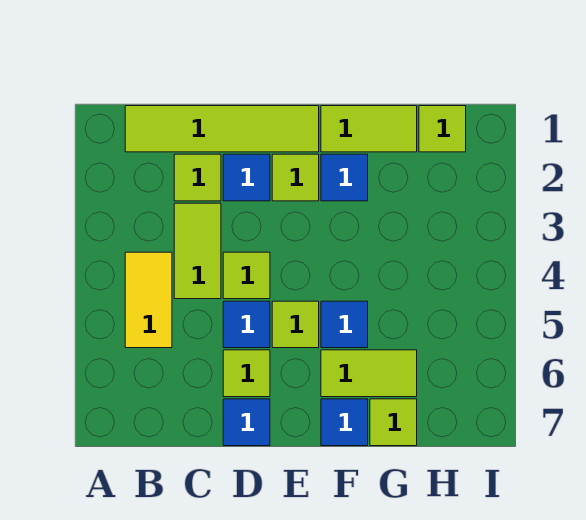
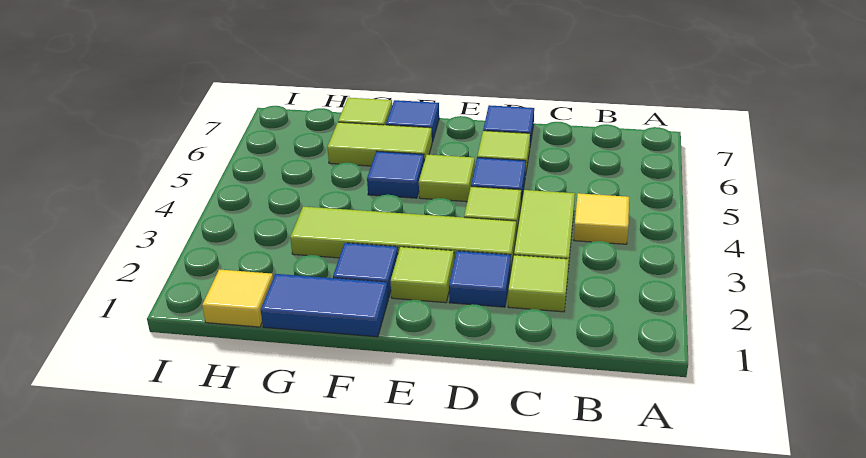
lime tile B1:E1 level 1 -> lime tile D3:G3 level 1
yellow tile B4:B5 level 1 -> yellow tile B4 level 1
lime tile F1:G1 level 1 -> blue tile F1:G1 level 1
lime tile H1 level 1 -> yellow tile H1 level 1

